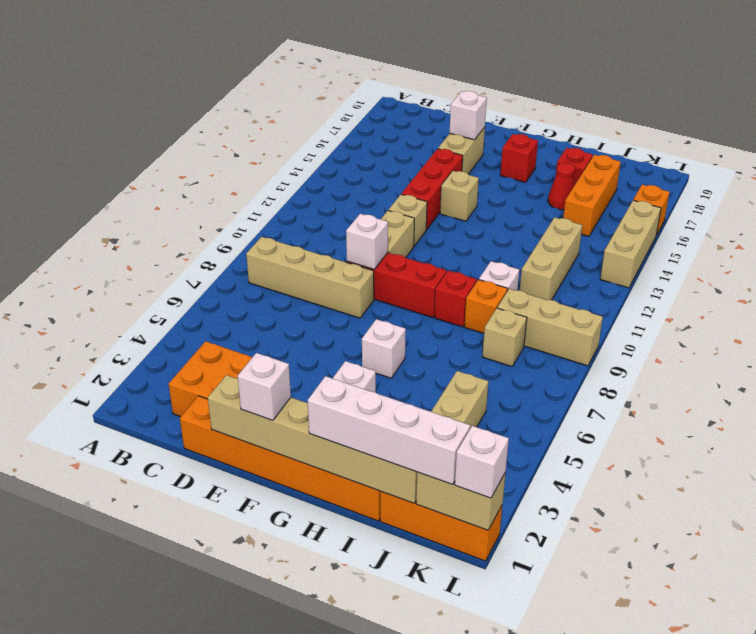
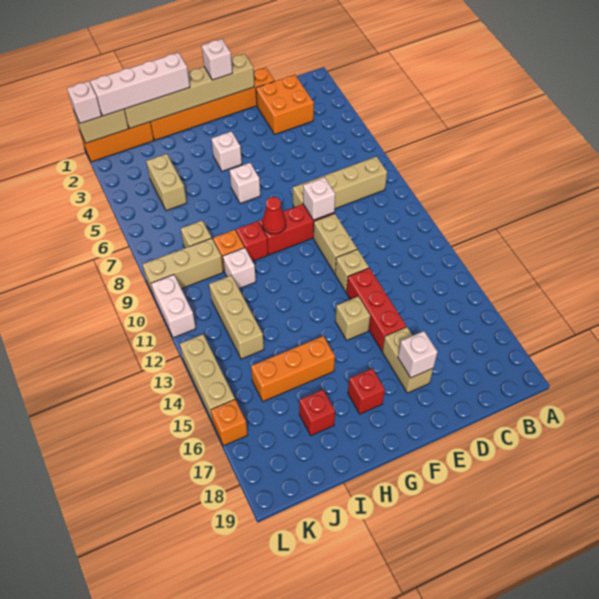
red cone I16 level 1 -> red cone G9 level 2
orange brick J15:J17 level 1 -> orange brick H15:J15 level 1
none -> white brick L10:L11 level 1

